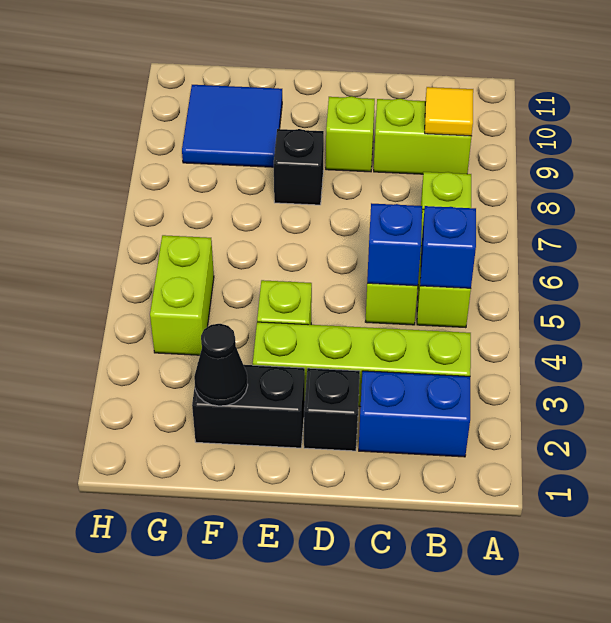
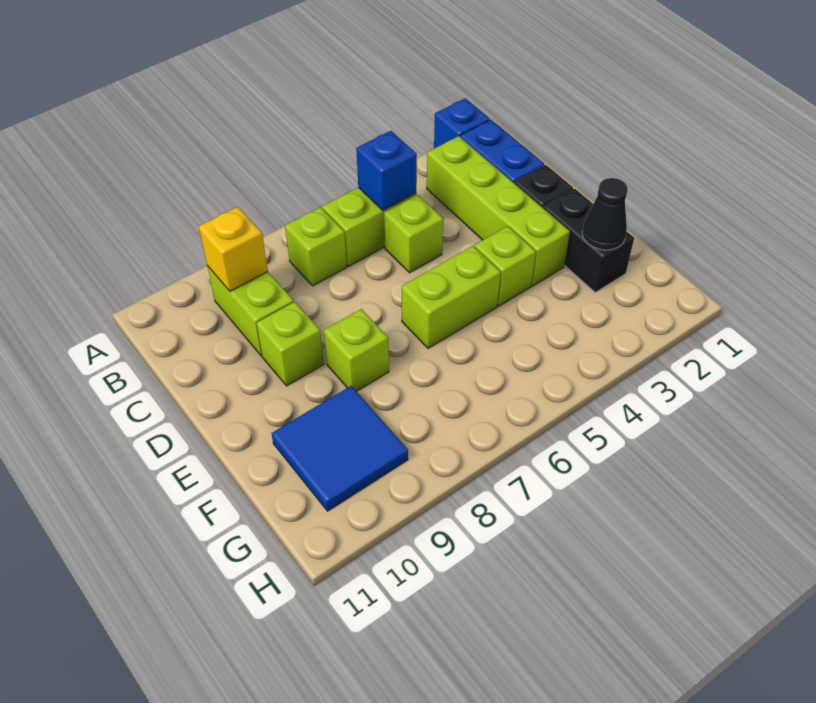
yellow tile B9 level 2 -> yellow brick B9 level 2
blue brick C5 level 2 -> blue brick A2 level 1
black brick E8 level 1 -> lime brick E8 level 1
lime brick G4:G5 level 1 -> lime brick E5:E6 level 1

